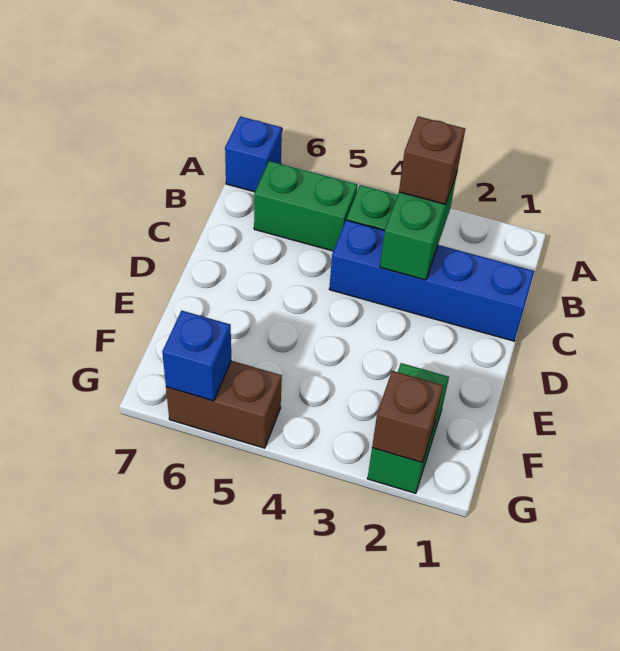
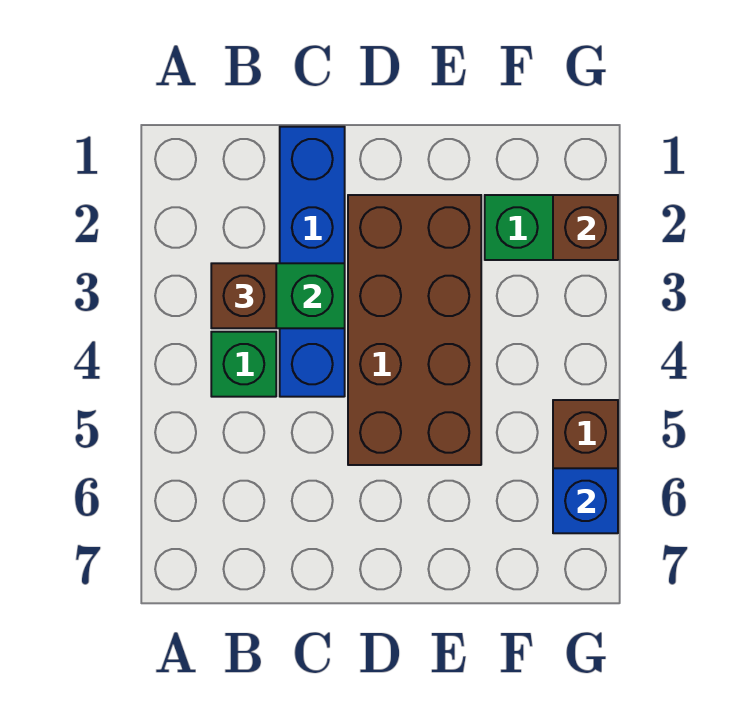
blue brick A7 level 1 -> none
green brick B5:B6 level 1 -> none
none -> brown brick D2:E5 level 1

